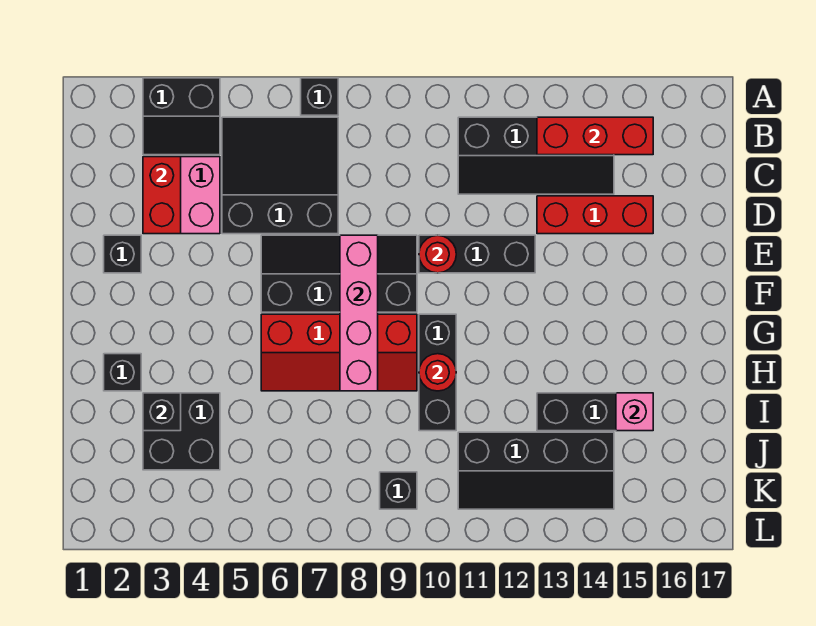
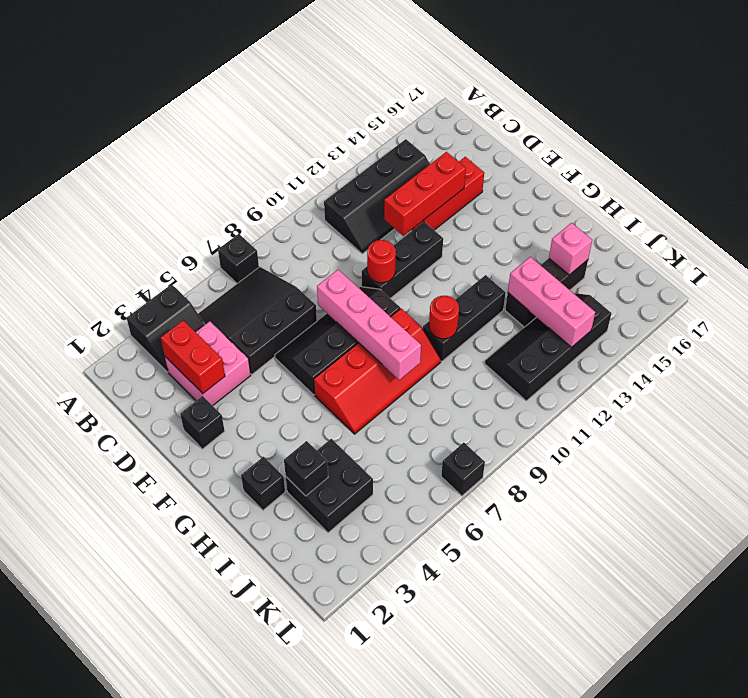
red brick B13:B15 level 2 -> red brick D12:D14 level 2
black brick G10:I10 level 1 -> black brick H10:H12 level 1
none -> pink brick I13:K13 level 2
black slope J11:K14 level 1 top J -> black slope J11:K14 level 1 top K
black brick K9 level 1 -> black brick L7 level 1

